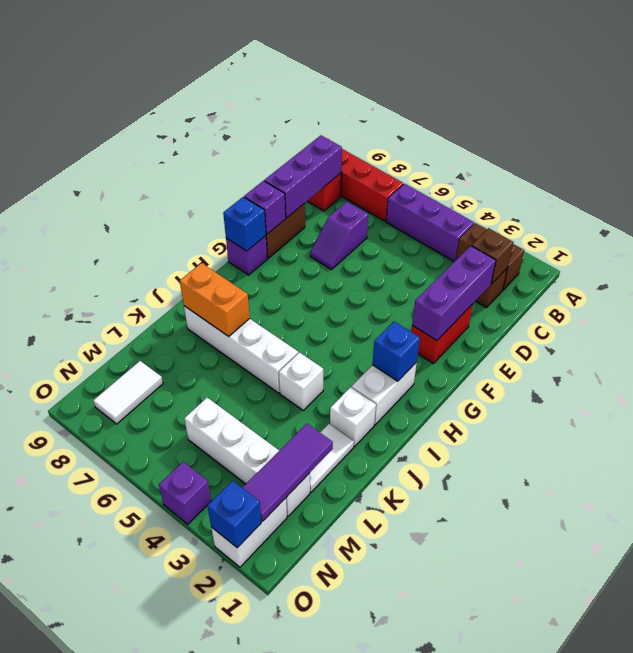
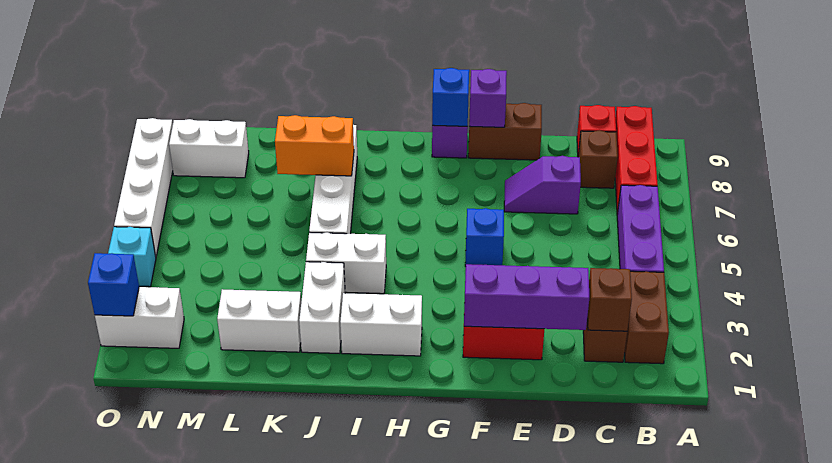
none -> brown brick C8 level 1
purple brick C9:E9 level 2 -> none
blue brick H2 level 2 -> blue brick F5 level 1
white brick J2 level 1 -> white brick J2:J3 level 1
white brick J4 level 1 -> white brick I4:J4 level 1
orange brick J7:J8 level 2 -> orange brick J7:K7 level 2
white tile K2:L2 level 1 -> white brick K2:L2 level 1
purple tile L2:N2 level 2 -> none
white brick M2:M5 level 1 -> white brick O5:O8 level 1
white tile M8:N8 level 1 -> white brick M8:N8 level 1
purple brick O4 level 1 -> cyan brick O4 level 1

